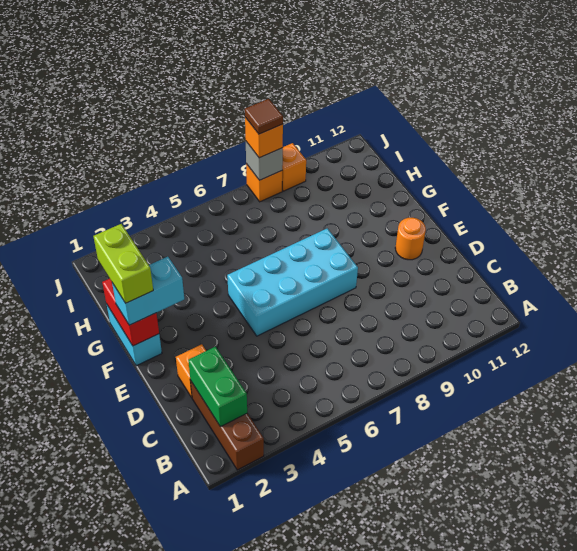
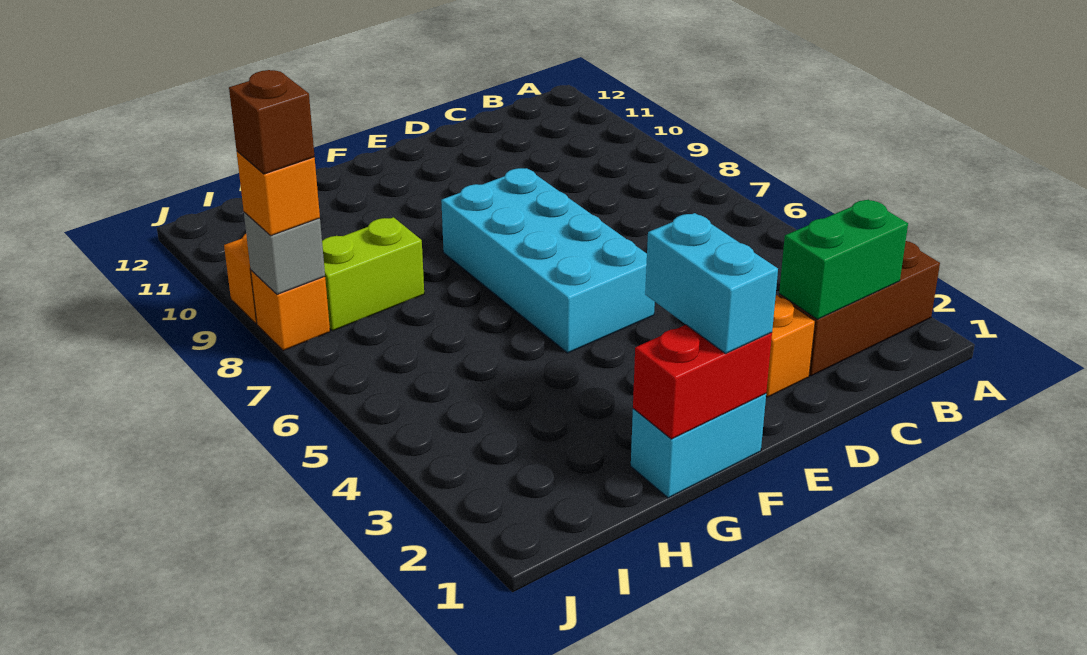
orange round brick E11 level 1 -> none
lime brick F1:G1 level 4 -> lime brick H8:I8 level 1
brown tile J8 level 4 -> brown brick J8 level 4

